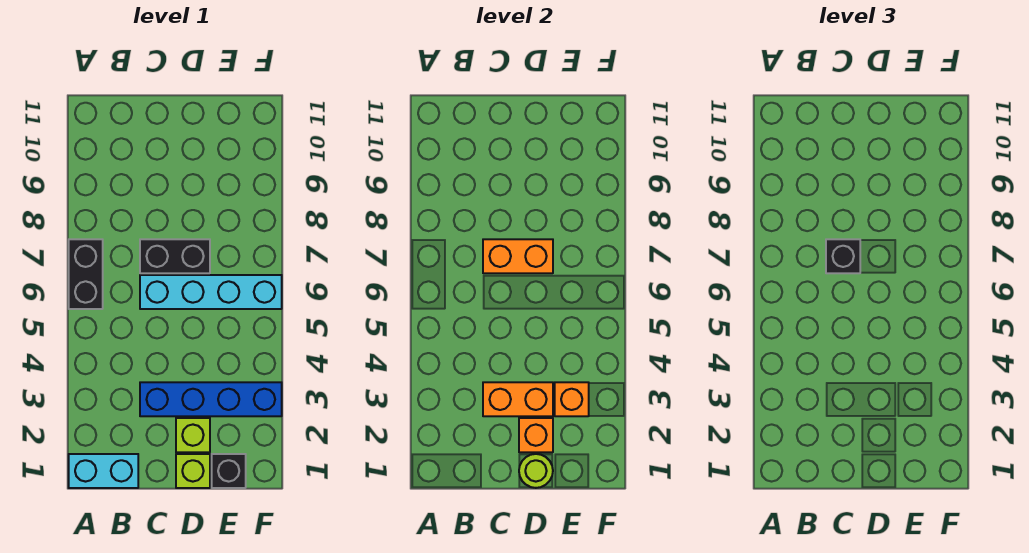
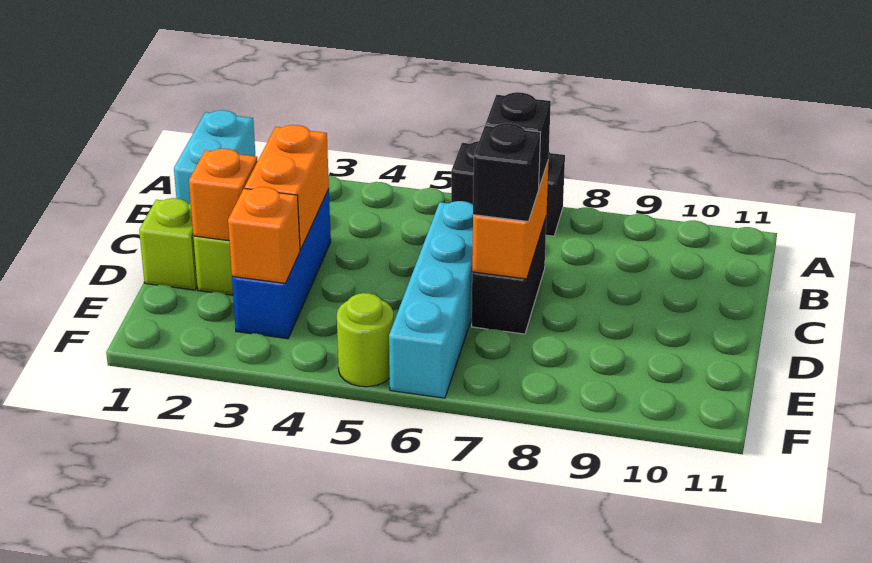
blue brick C3:F3 level 1 -> blue brick C3:E3 level 1
lime round brick D1 level 2 -> lime round brick F5 level 1
black brick E1 level 1 -> black brick D7 level 3

